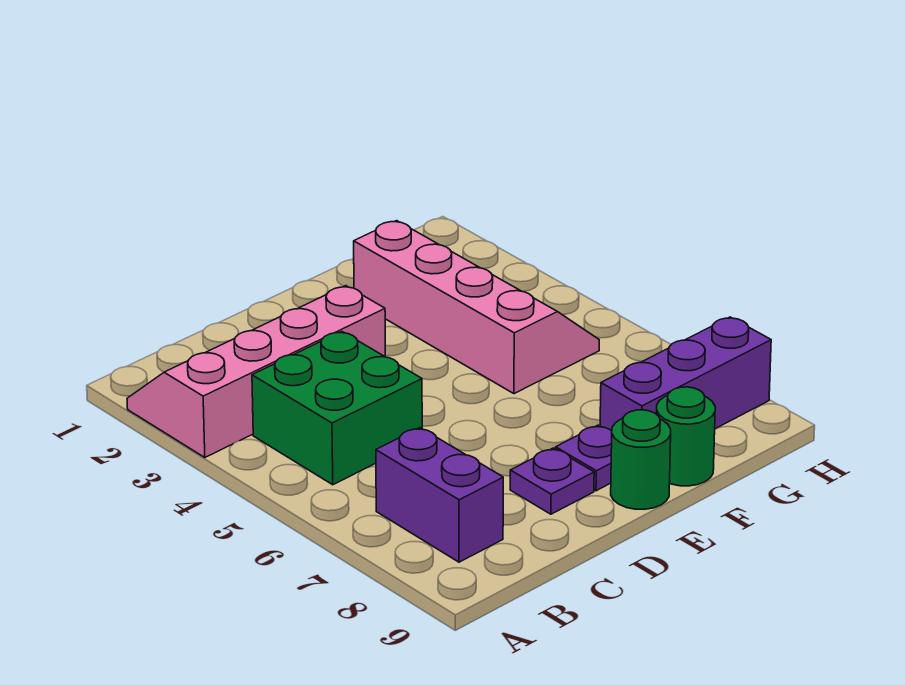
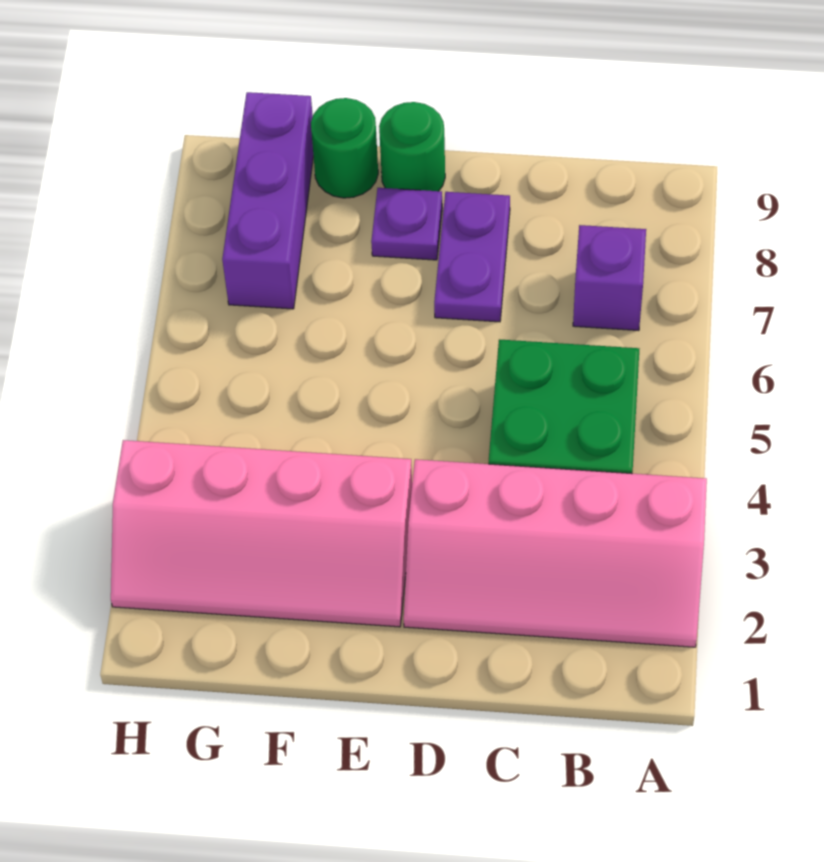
purple brick B7:B8 level 1 -> purple brick B7 level 1
purple plate D8 level 1 -> purple plate D7:D8 level 1
pink slope F2:G5 level 1 top F -> pink slope E2:H3 level 1 top 3
purple brick F8:H8 level 1 -> purple brick G7:G9 level 1

